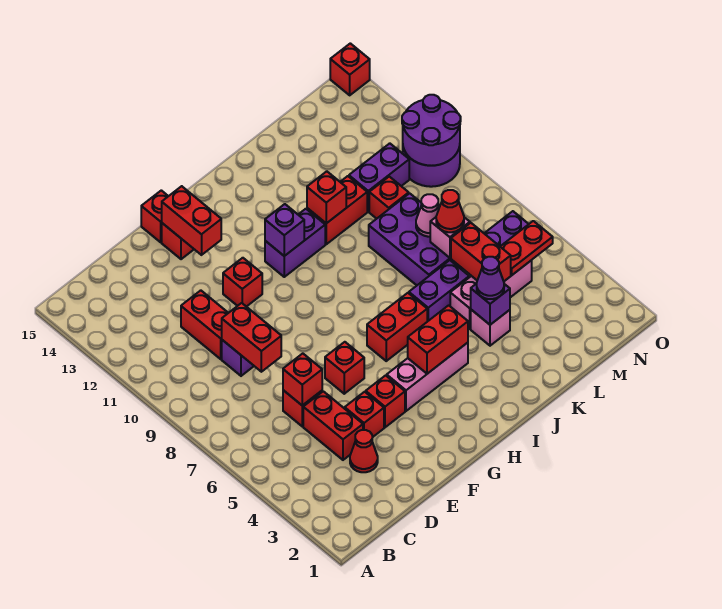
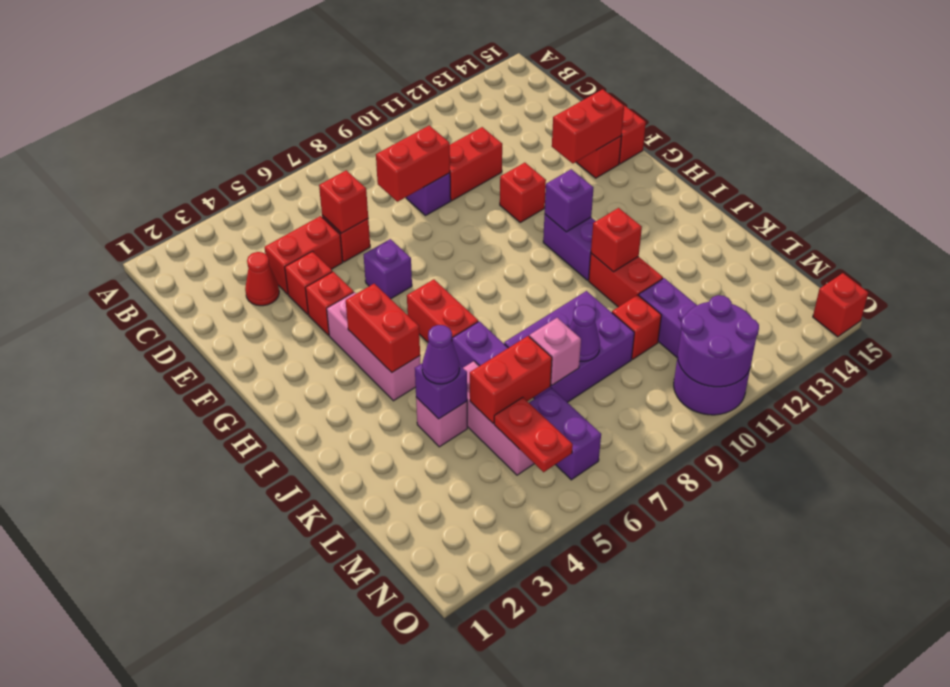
red brick F6 level 1 -> purple brick F6 level 1
red cone L7 level 3 -> none
pink cone L8 level 2 -> purple cone L8 level 2

